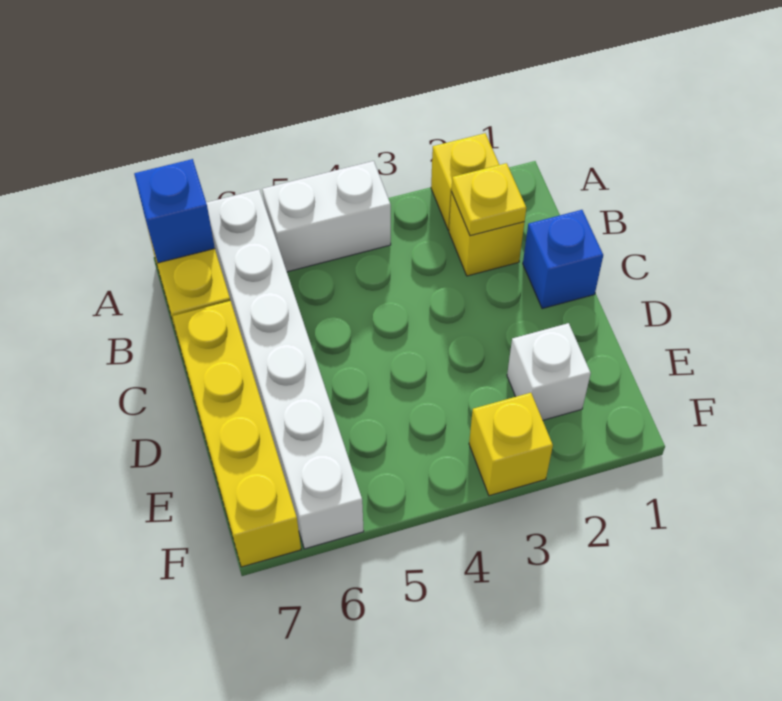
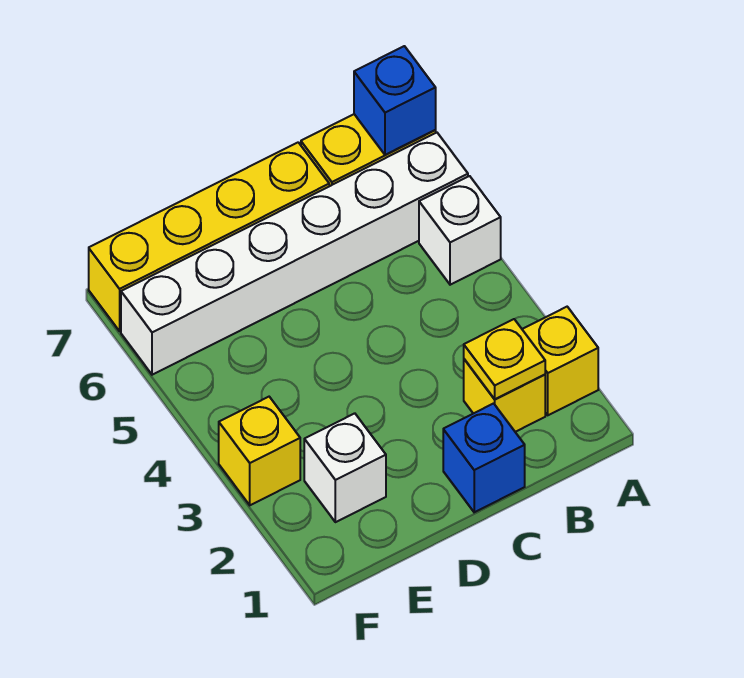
white brick A4:A5 level 1 -> white brick A5 level 1

